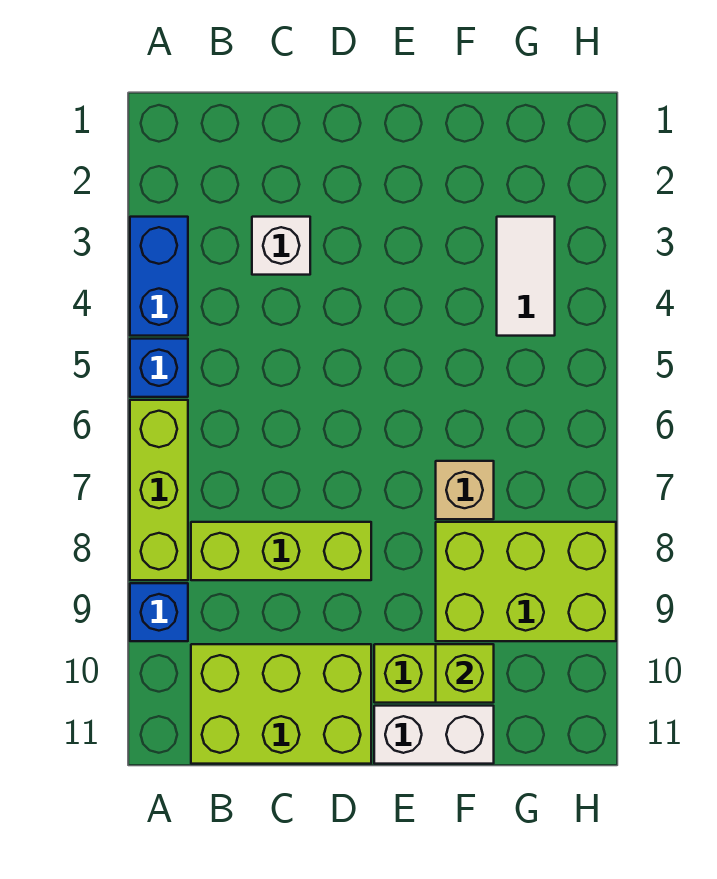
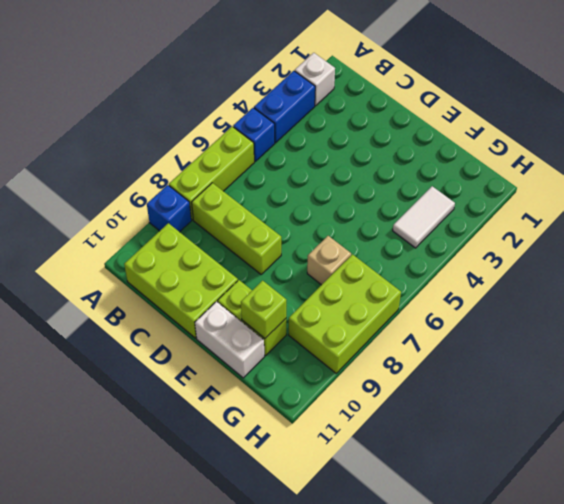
white brick C3 level 1 -> white brick A2 level 1
lime brick F8:H9 level 1 -> lime brick G7:H9 level 1

